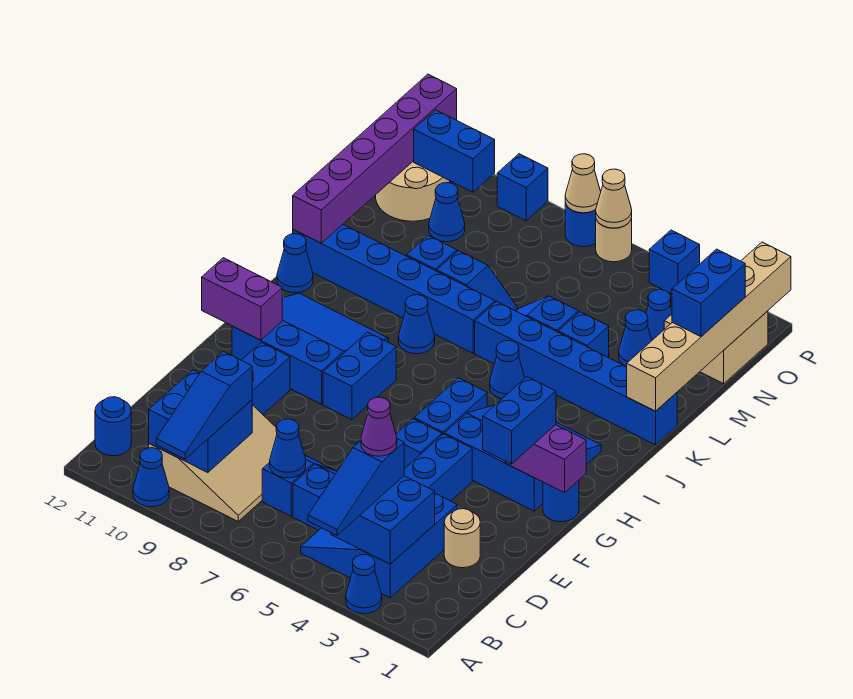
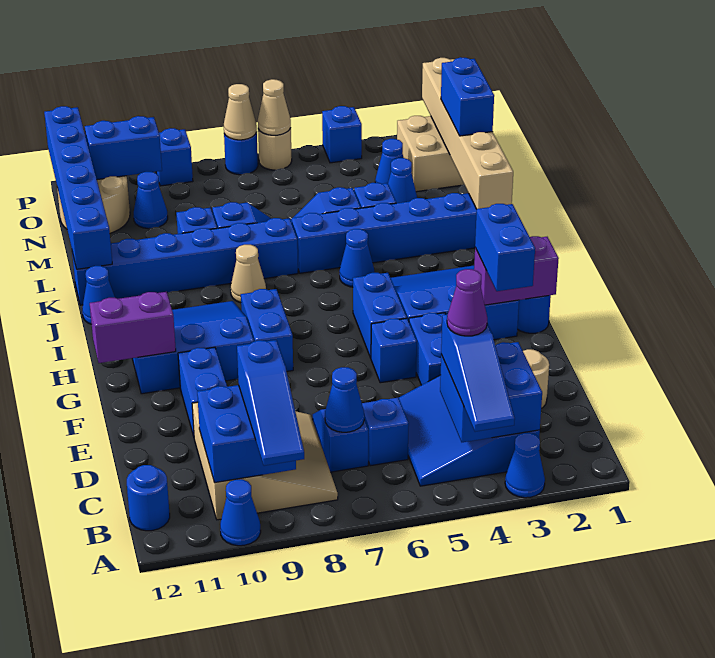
blue cone J8 level 1 -> tan cone J8 level 1
purple brick K12:P12 level 2 -> blue brick K12:P12 level 2

